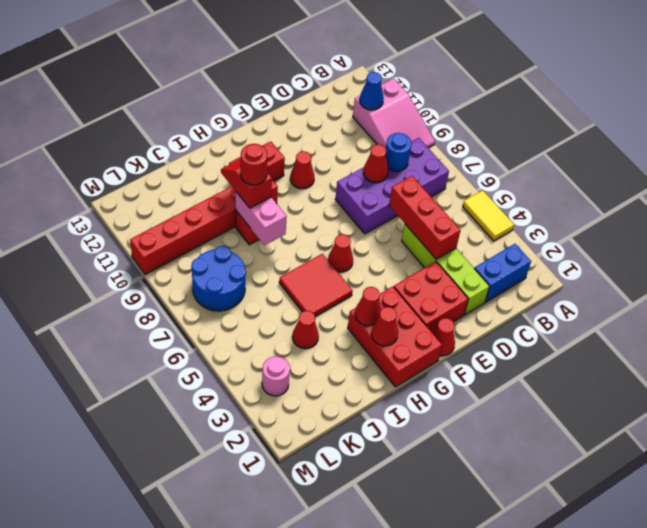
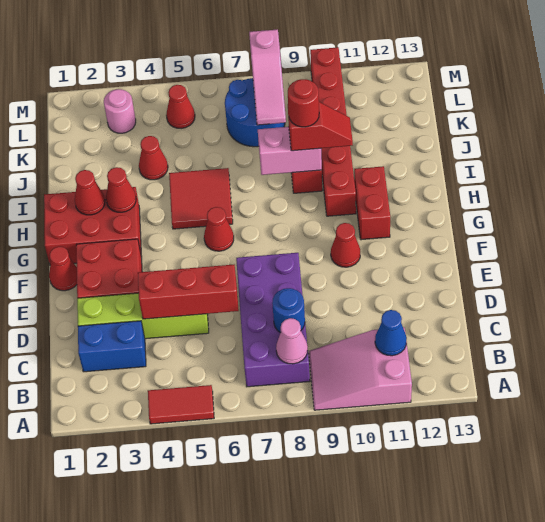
yellow tile A4:A5 level 1 -> red tile A4:A5 level 1
blue brick B2:C2 level 1 -> blue brick C2:C3 level 1
none -> pink cone B8 level 2
red cone D8 level 2 -> red cone L5 level 1
none -> pink slope K8:M8 level 2 top M

